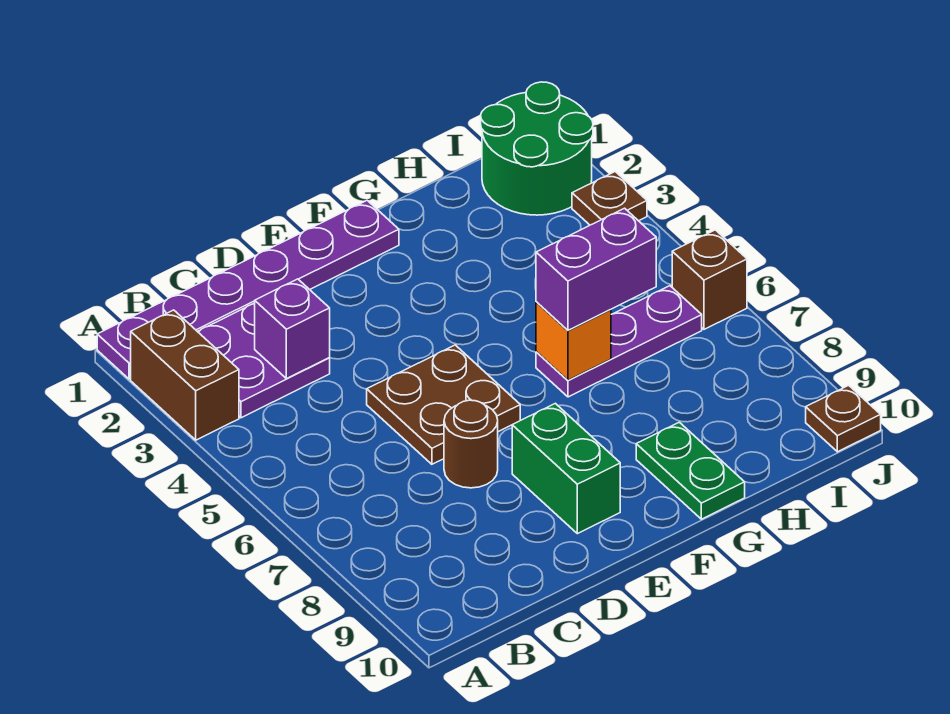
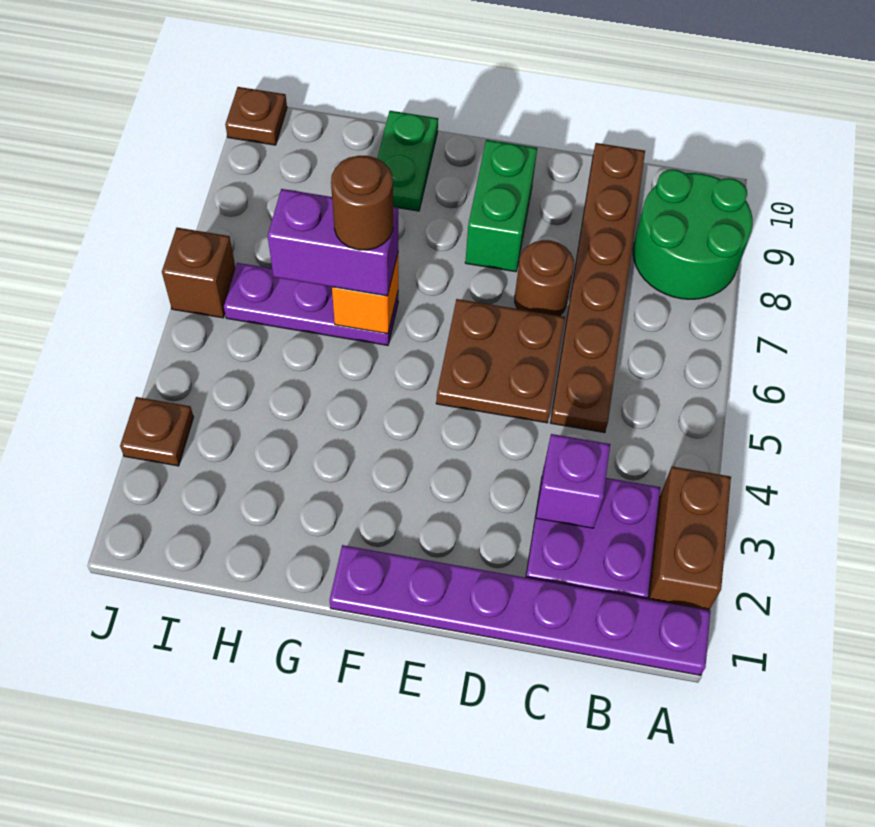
none -> brown plate C5:C10 level 1
none -> brown round brick G6 level 4
green round brick I1:J2 level 1 -> green round brick A8:B9 level 1

